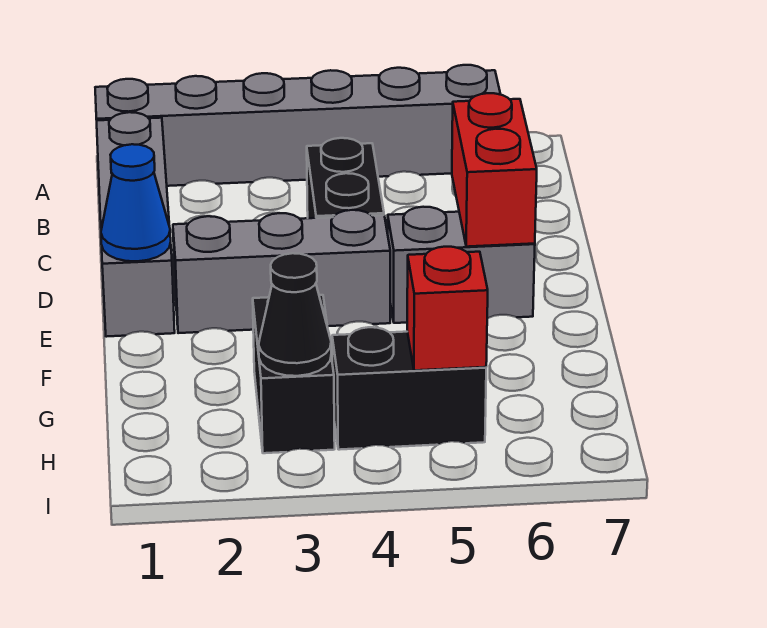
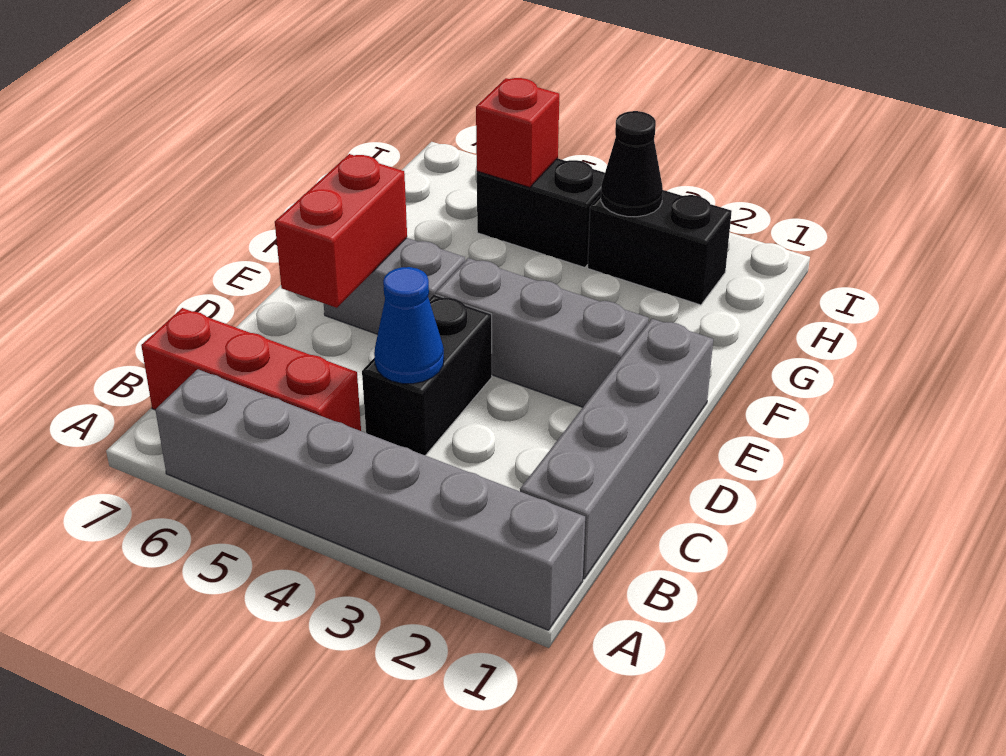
none -> red brick B5:B7 level 1
blue cone E1 level 2 -> blue cone C4 level 2
black brick G3:H3 level 1 -> black brick H2:H3 level 1

